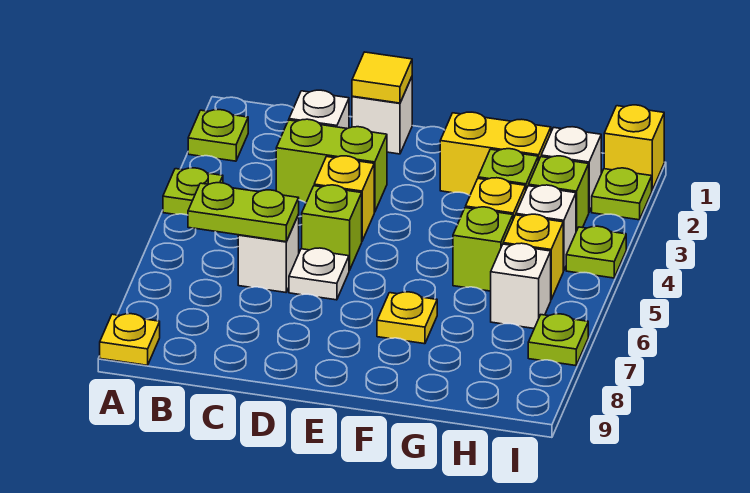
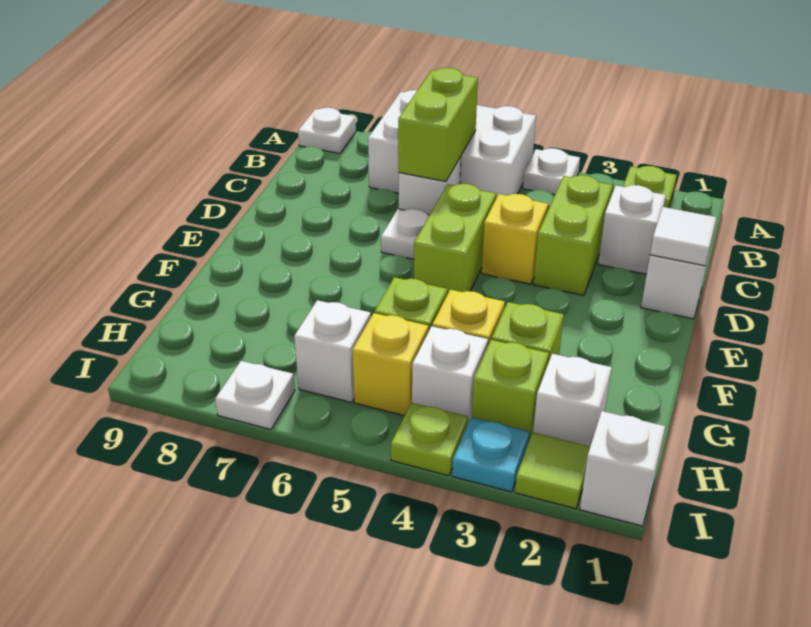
lime plate A4 level 1 -> white plate A4 level 1
none -> white brick A5:B7 level 1
yellow plate A9 level 1 -> white plate A9 level 1
lime plate B6:C6 level 2 -> lime brick B6:C6 level 2
yellow tile D1 level 2 -> white tile D1 level 2
lime brick D5 level 1 -> lime brick D5:E5 level 1
yellow brick F2:G2 level 1 -> none
yellow plate F7 level 1 -> none
yellow brick I1 level 1 -> white brick I1 level 1
lime plate I2 level 1 -> lime tile I2 level 1
none -> cyan plate I3 level 1
lime plate I7 level 1 -> white plate I7 level 1

